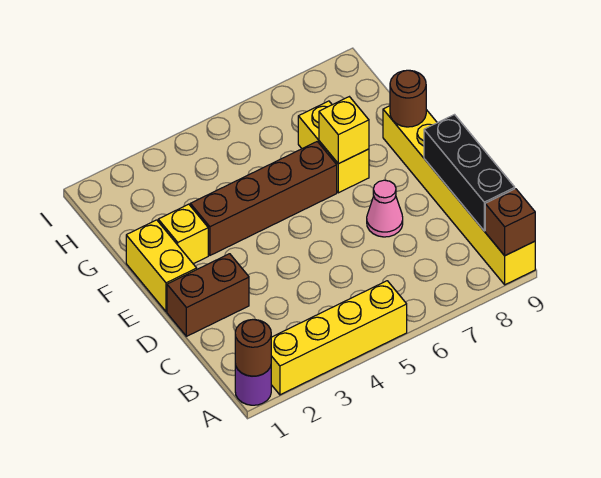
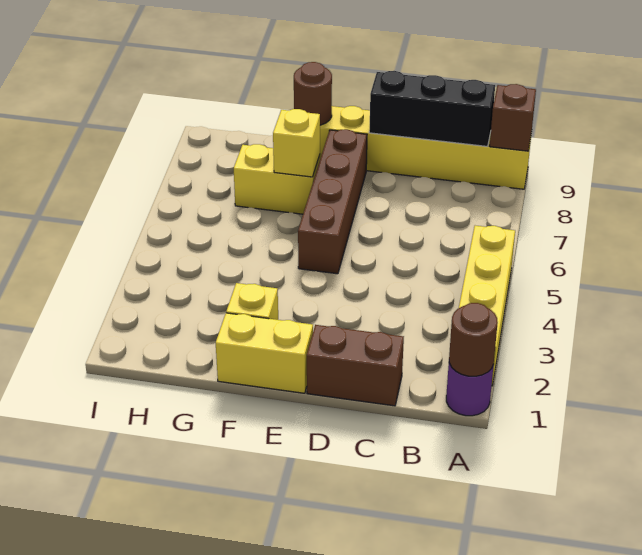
brown brick D1:D2 level 1 -> brown brick C1:D1 level 1
pink cone D7 level 1 -> none
brown brick F3:F6 level 1 -> brown brick E5:E8 level 1

